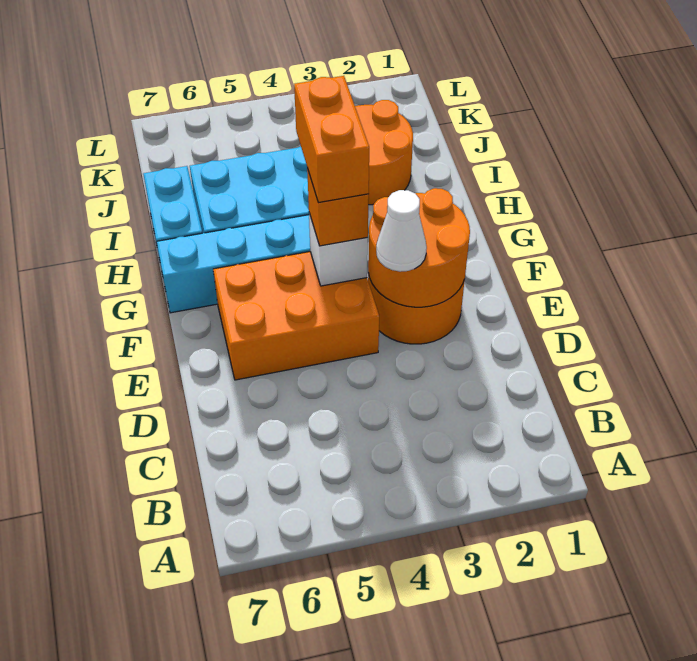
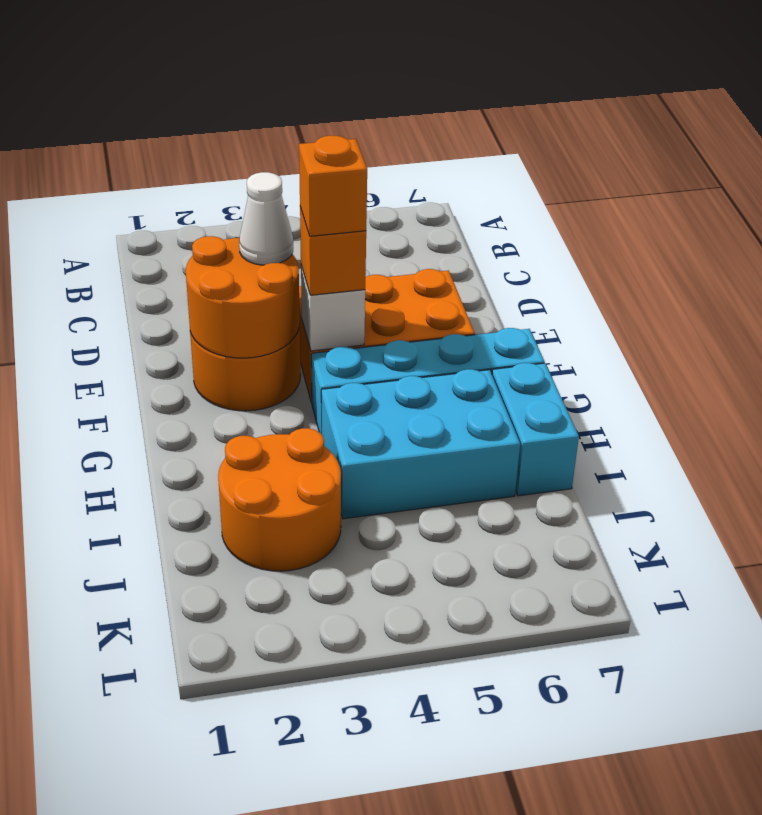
orange brick F4:G4 level 4 -> orange brick F4 level 4

